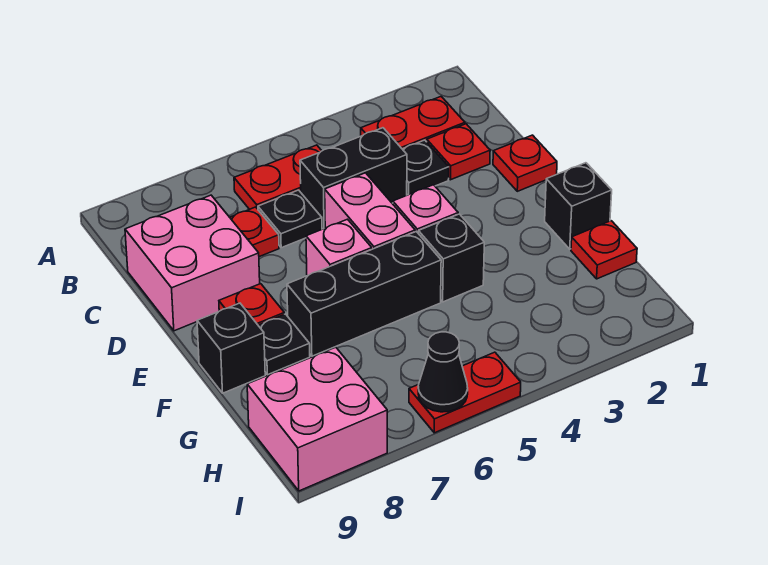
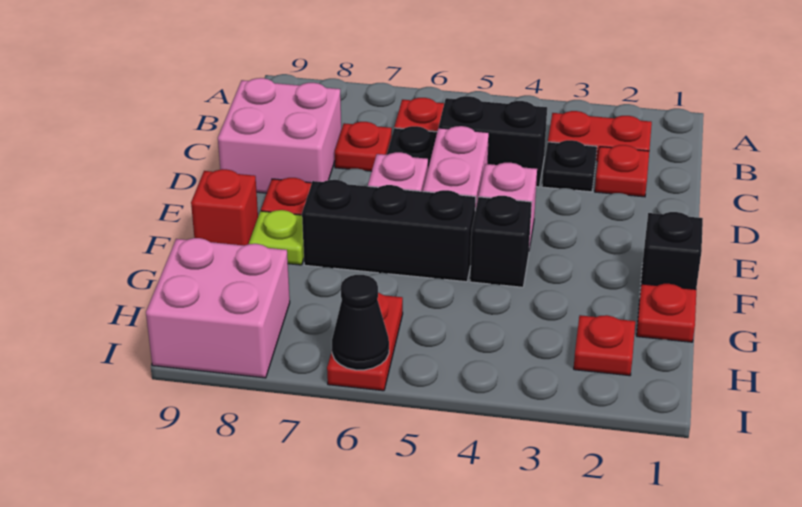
red plate D1 level 1 -> red plate H2 level 1
black plate F8 level 1 -> lime plate F8 level 1
black brick F9 level 1 -> red brick F9 level 1
red plate I5:I6 level 1 -> red plate H6:I6 level 1

